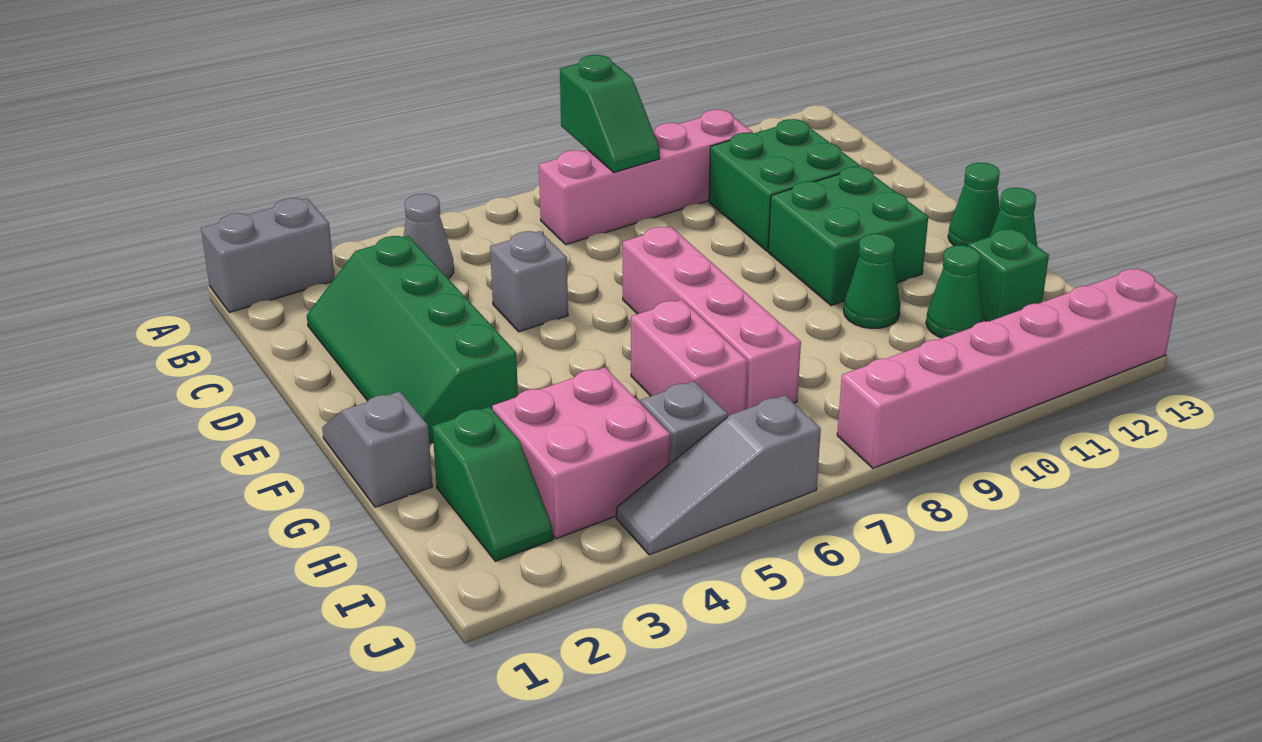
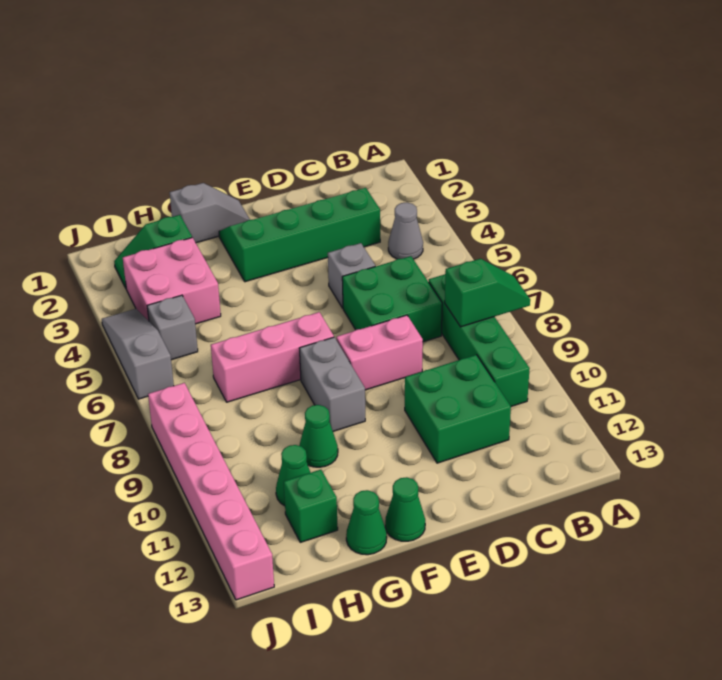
grey brick A1:A2 level 1 -> grey brick F8:F9 level 1
green slope A8:B8 level 2 top A -> green slope A8:B8 level 2 top B
pink brick B7:B10 level 1 -> green brick B7:B10 level 1
pink brick E7:H7 level 1 -> pink brick F7:H7 level 1
green brick E10:F11 level 1 -> green brick C6:D7 level 1
pink brick G6:H6 level 1 -> pink brick D8:E8 level 1

